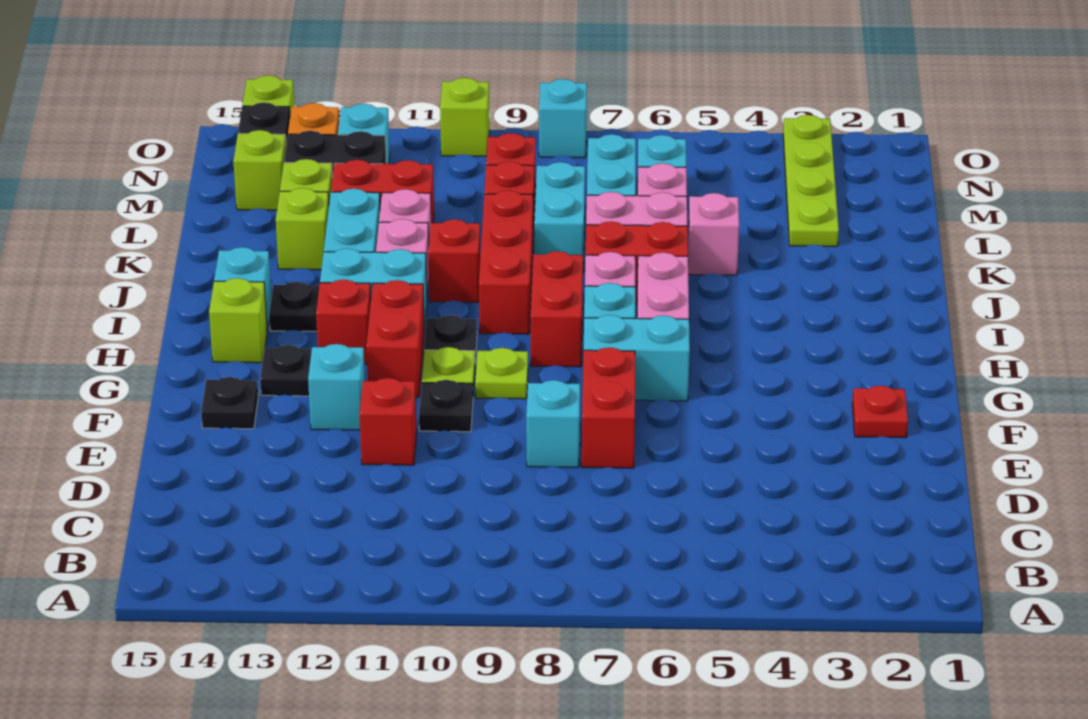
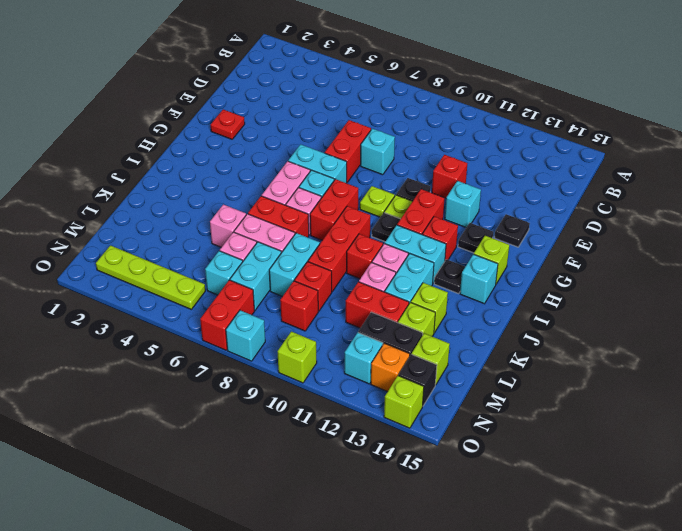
lime plate L3:O3 level 1 -> lime plate N2:N5 level 1
none -> red brick N7:O7 level 1

